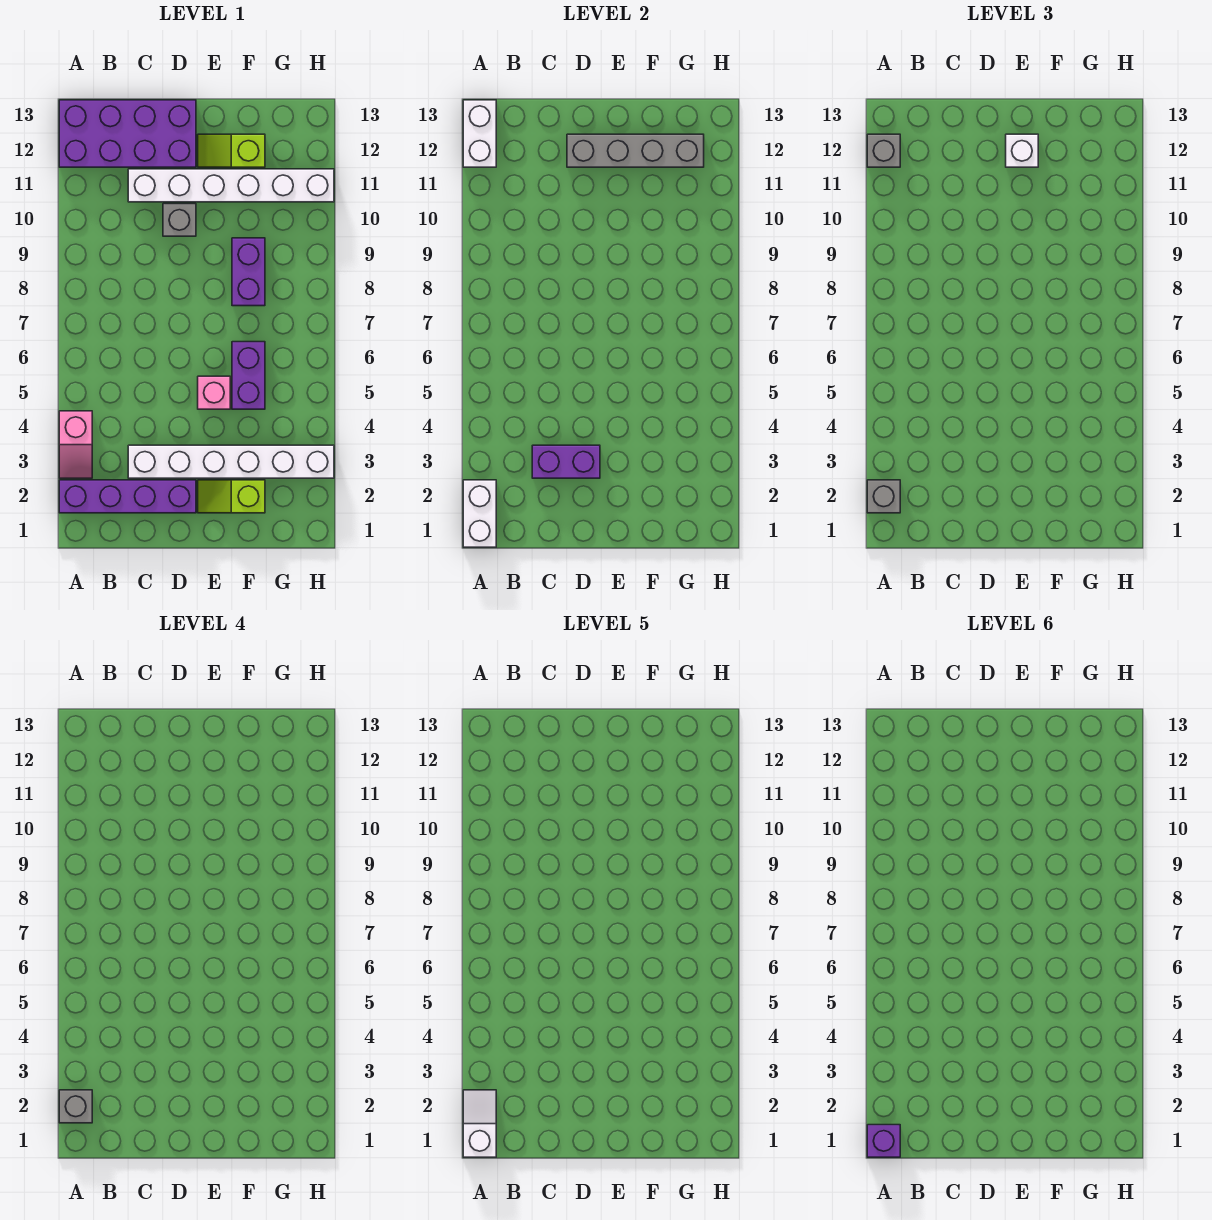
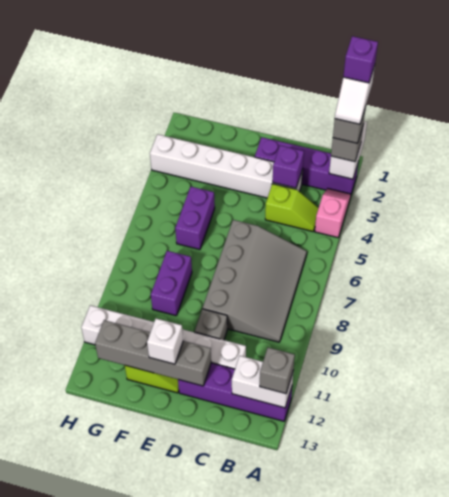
purple brick A12:D13 level 1 -> purple brick A12:D12 level 1
white brick A12:A13 level 2 -> white brick A12:B12 level 2
none -> grey slope B6:D9 level 1 top D
purple brick C3:D3 level 2 -> purple brick C3 level 2
lime slope E2:F2 level 1 top F -> lime slope B4:C4 level 1 top C
pink brick E5 level 1 -> none

